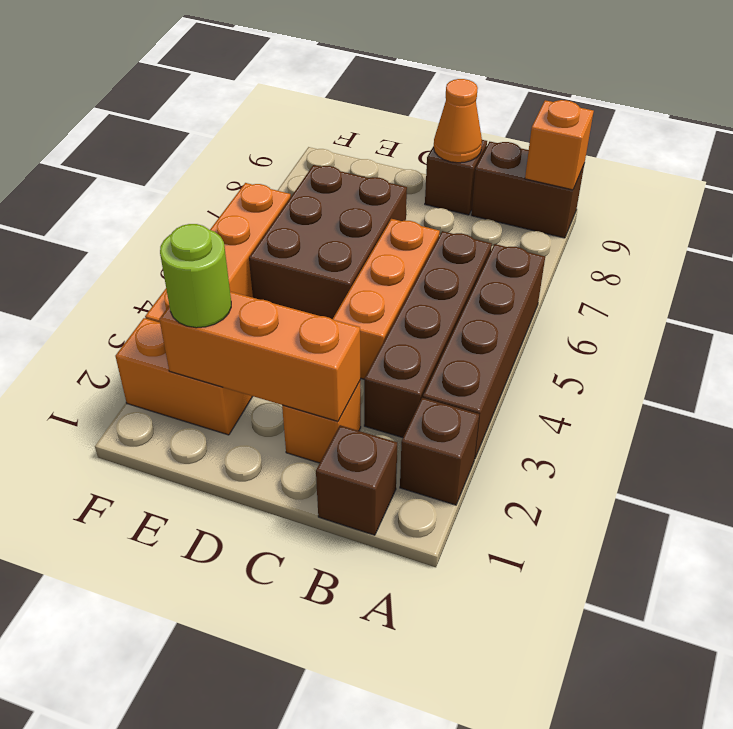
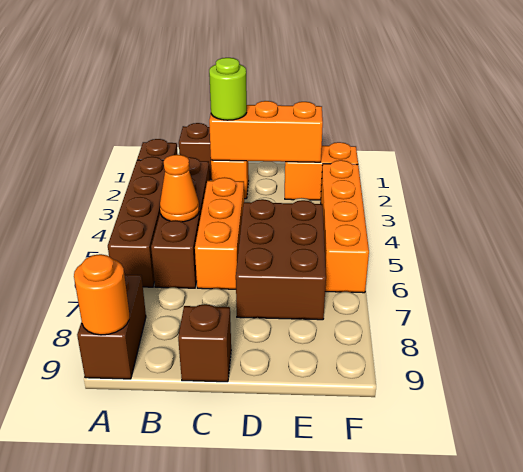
brown brick A9:B9 level 1 -> brown brick A8:A9 level 1
orange brick A9 level 2 -> orange round brick A9 level 2
orange cone C9 level 2 -> orange cone B5 level 2
lime round brick E2 level 3 -> lime round brick C2 level 3

